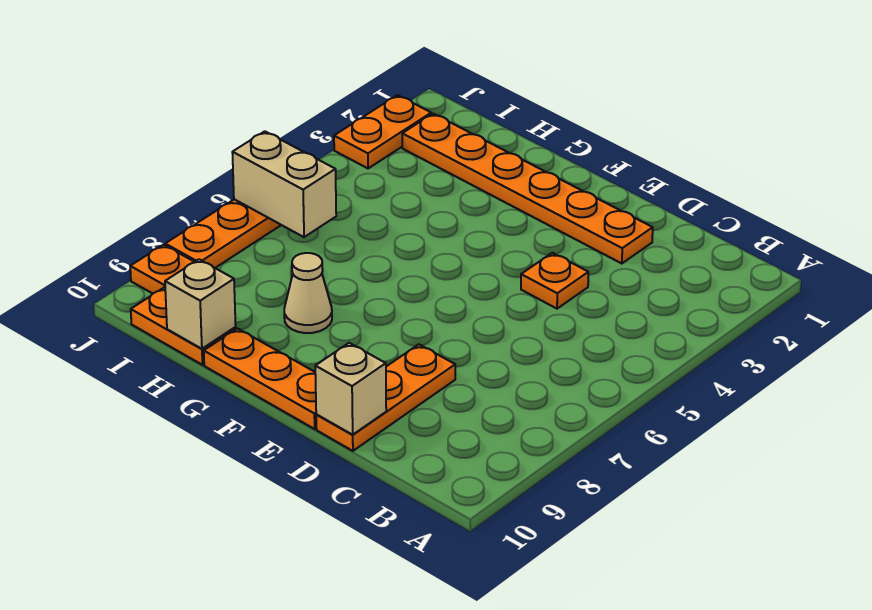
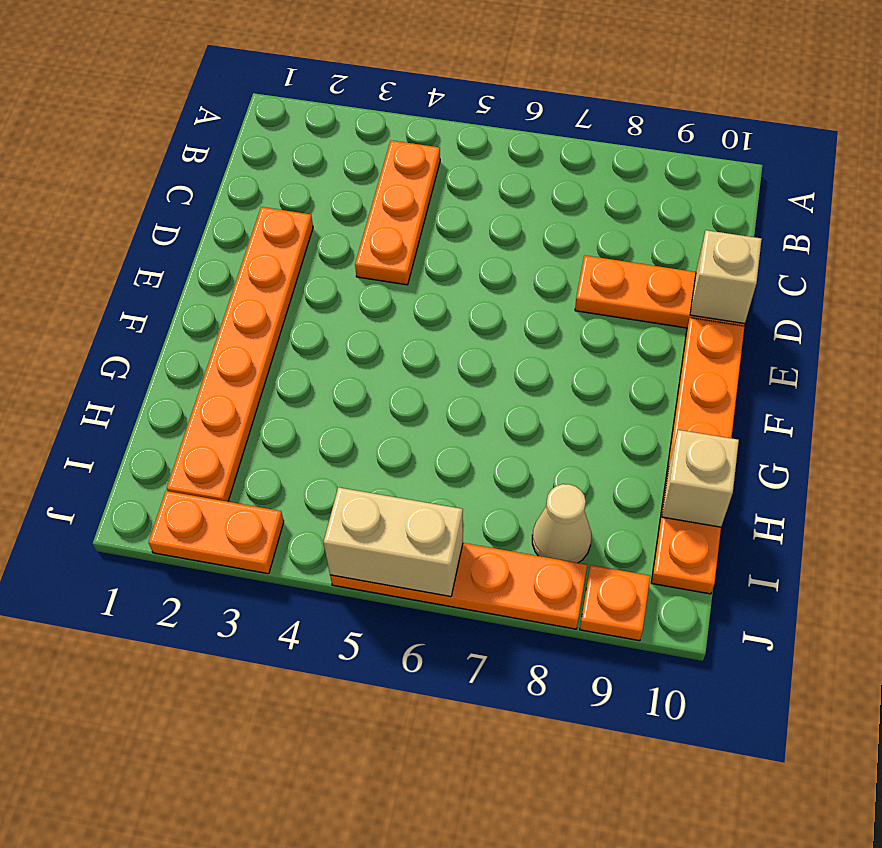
orange plate D4 level 1 -> orange plate B4:D4 level 1
tan cone G8 level 1 -> tan cone I8 level 1
tan brick I6:J6 level 2 -> tan brick J5:J6 level 2

